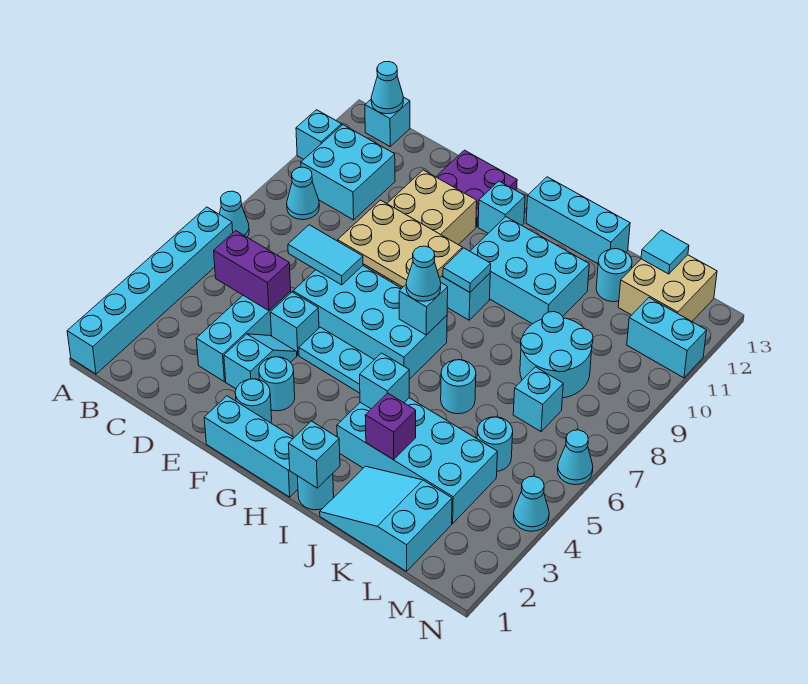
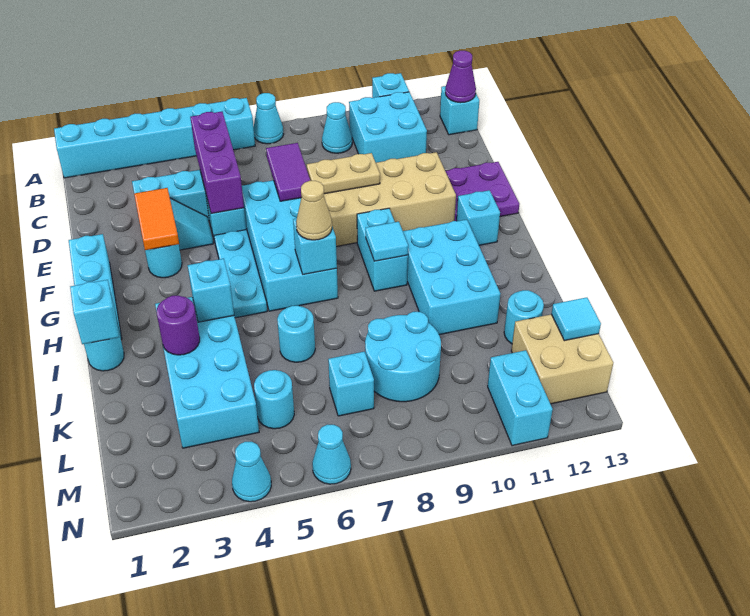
cyan cone B13 level 2 -> purple cone B13 level 2
purple brick C5:D5 level 2 -> purple brick C5:E5 level 2
cyan tile D7:E7 level 2 -> purple tile D7:E7 level 2
none -> orange tile E3:F3 level 2
tan plate E8:G9 level 2 -> tan plate E8:E9 level 2
cyan round brick F2 level 1 -> none
cyan cone H7 level 3 -> tan cone H7 level 3
cyan brick H13:J13 level 1 -> none
cyan slope J1:L2 level 1 top L -> none
purple brick J3 level 2 -> purple round brick J3 level 2

